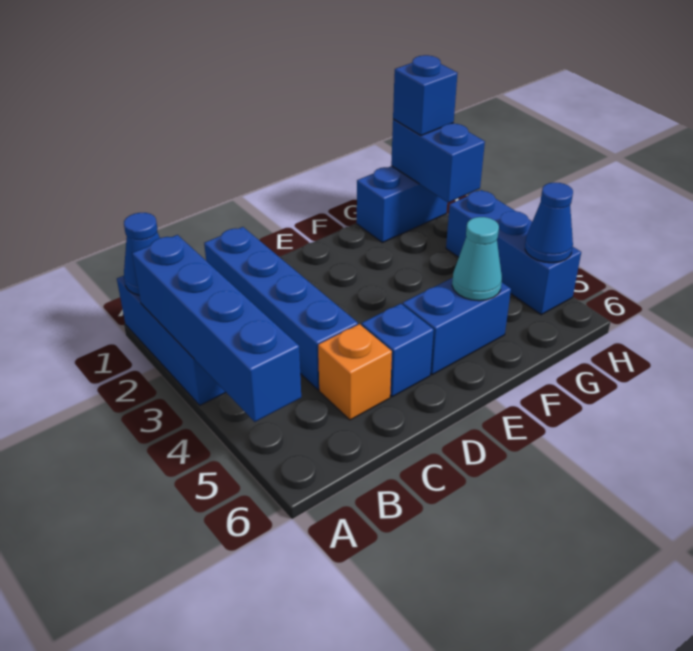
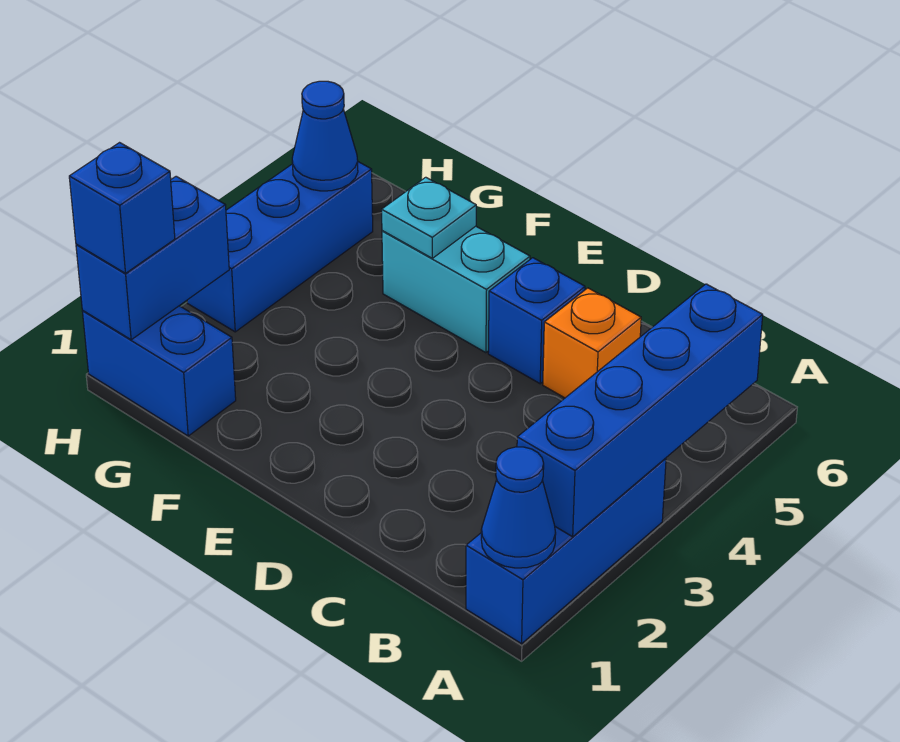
blue brick C1:C4 level 1 -> none
blue brick E5:F5 level 1 -> cyan brick E5:F5 level 1
cyan cone F5 level 2 -> cyan plate F5 level 2

